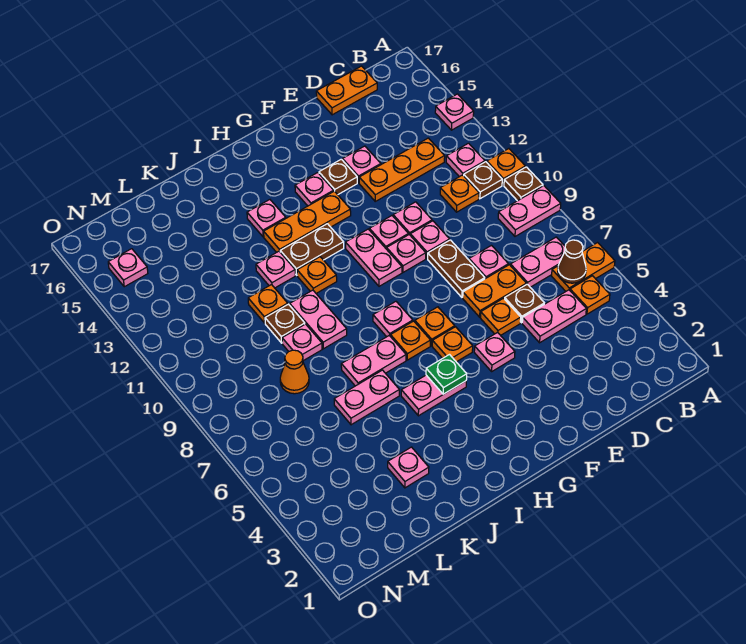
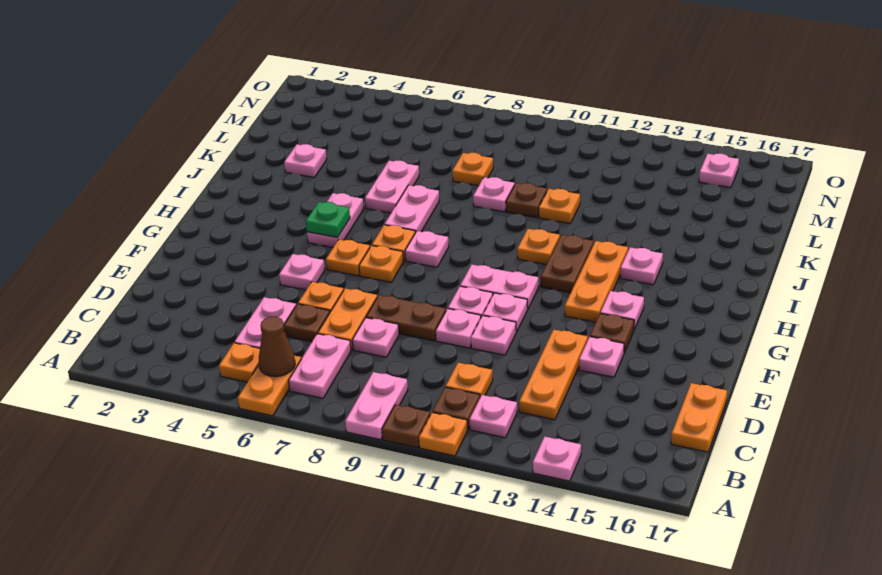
pink plate J9:J10 level 1 -> none
pink plate J12 level 1 -> none
orange cone L8 level 1 -> orange plate L8 level 1

